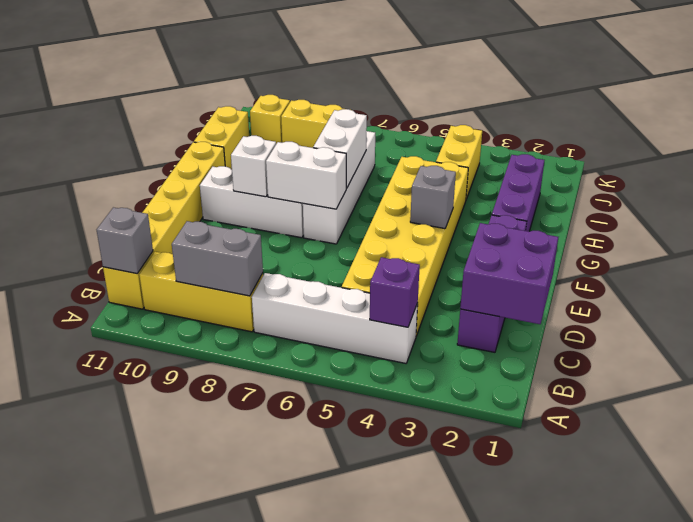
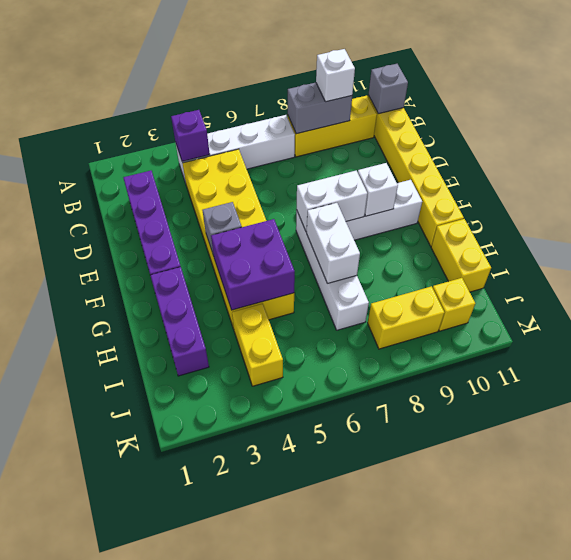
none -> white brick B9 level 3
purple brick C1:D2 level 2 -> purple brick G4:H5 level 2

